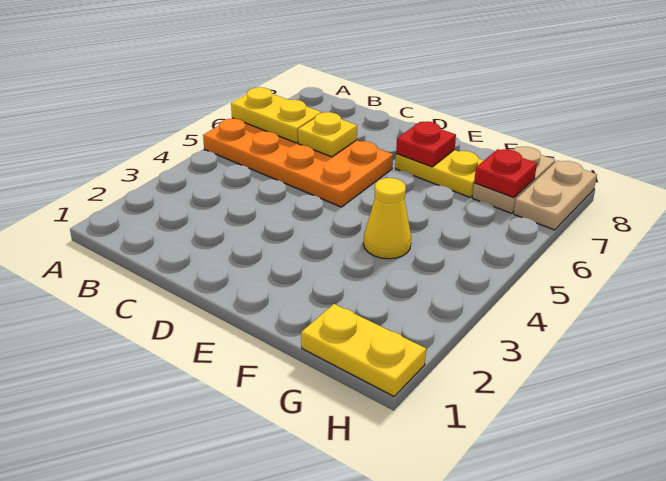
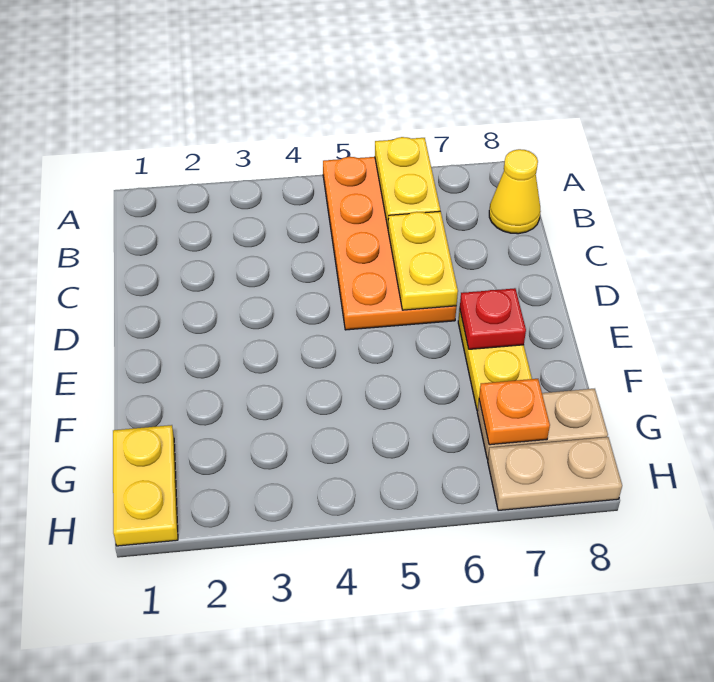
yellow plate C6 level 2 -> yellow plate C6:D6 level 2
yellow cone F4 level 1 -> yellow cone B8 level 1
red plate G7 level 2 -> orange plate G7 level 2

